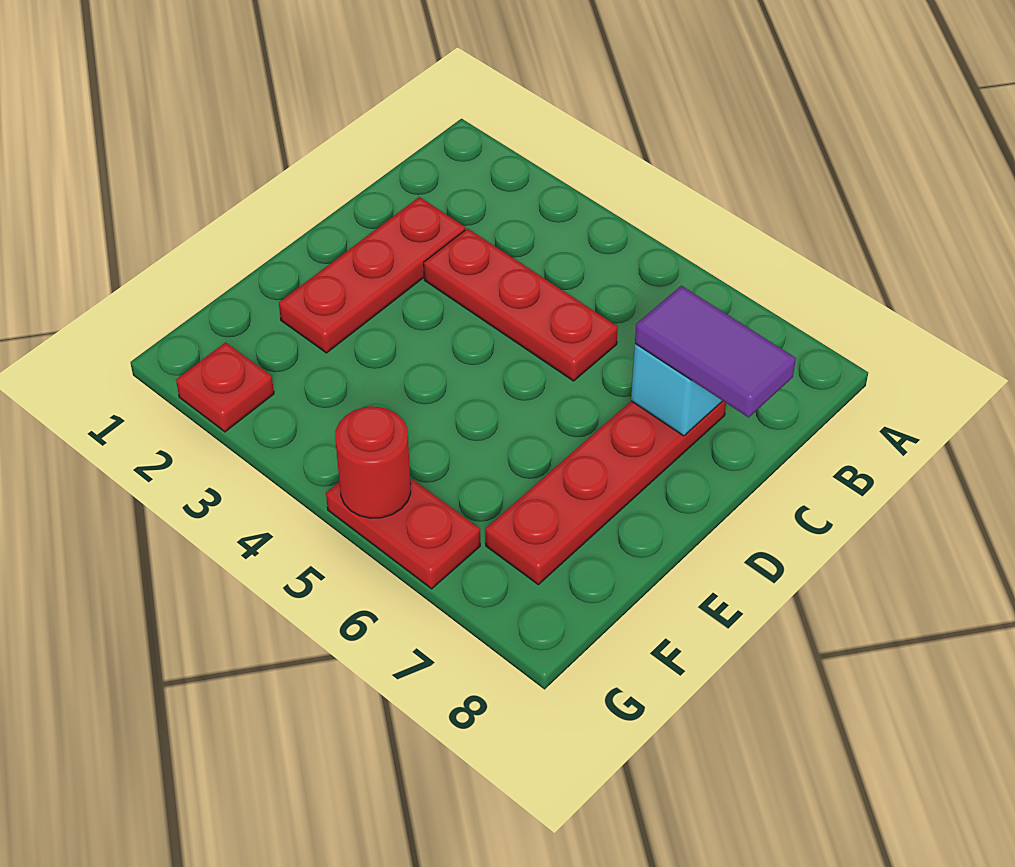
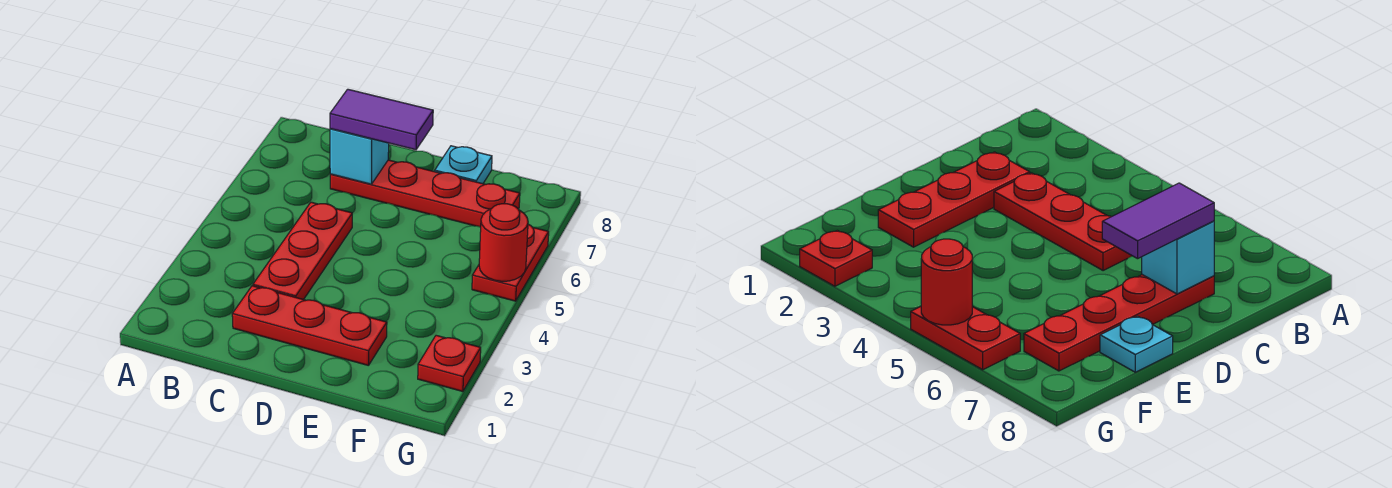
purple tile C7:C8 level 3 -> purple tile C7:D7 level 3
none -> cyan plate E8 level 1

